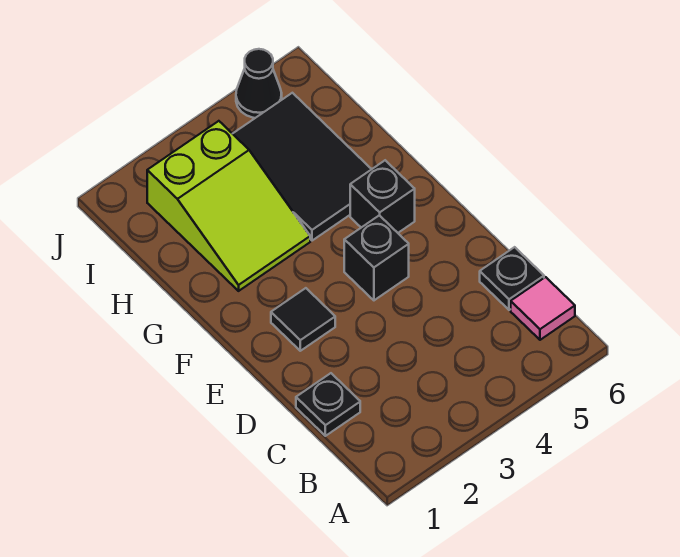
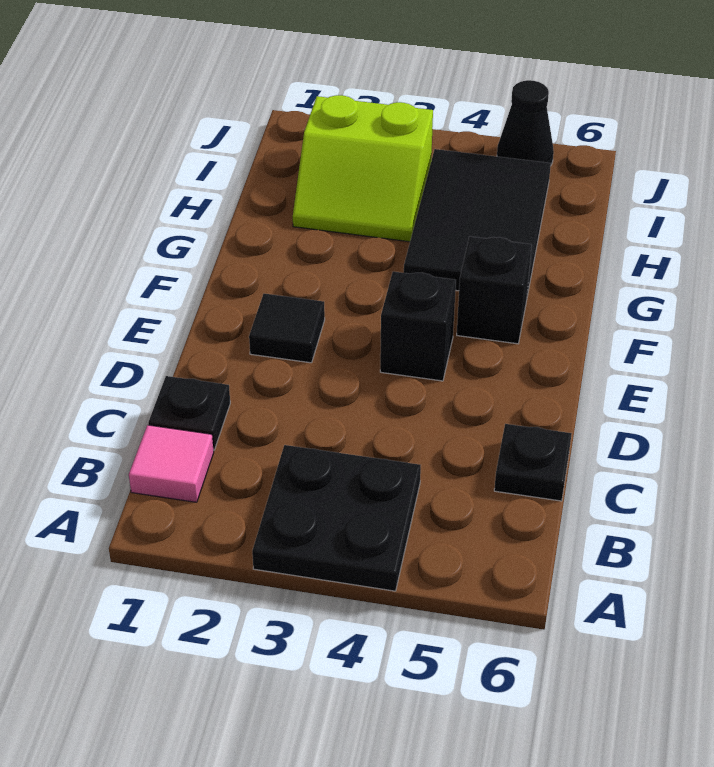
none -> black plate A3:B4 level 1
pink tile B6 level 1 -> pink tile B1 level 1
lime slope G2:I3 level 1 top I -> lime slope H2:I3 level 1 top I

